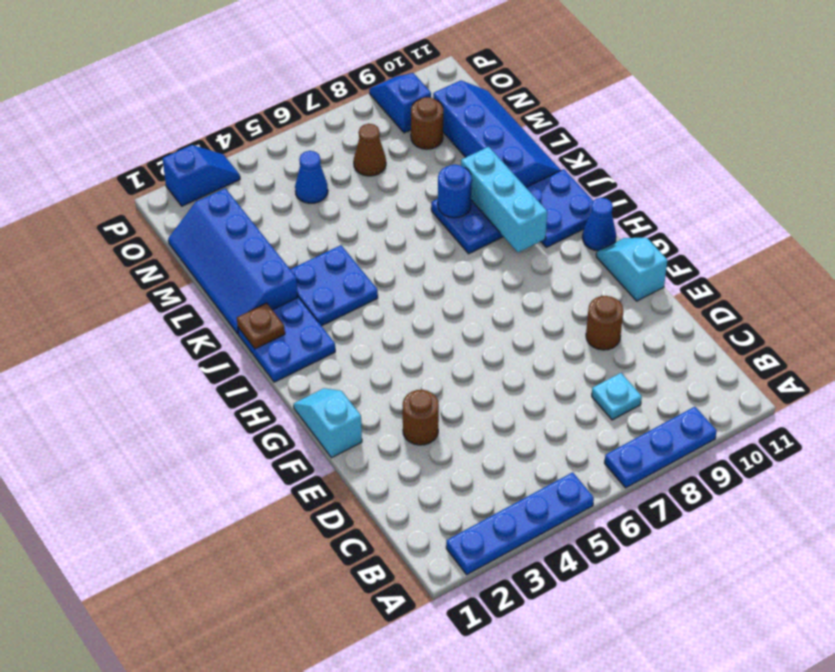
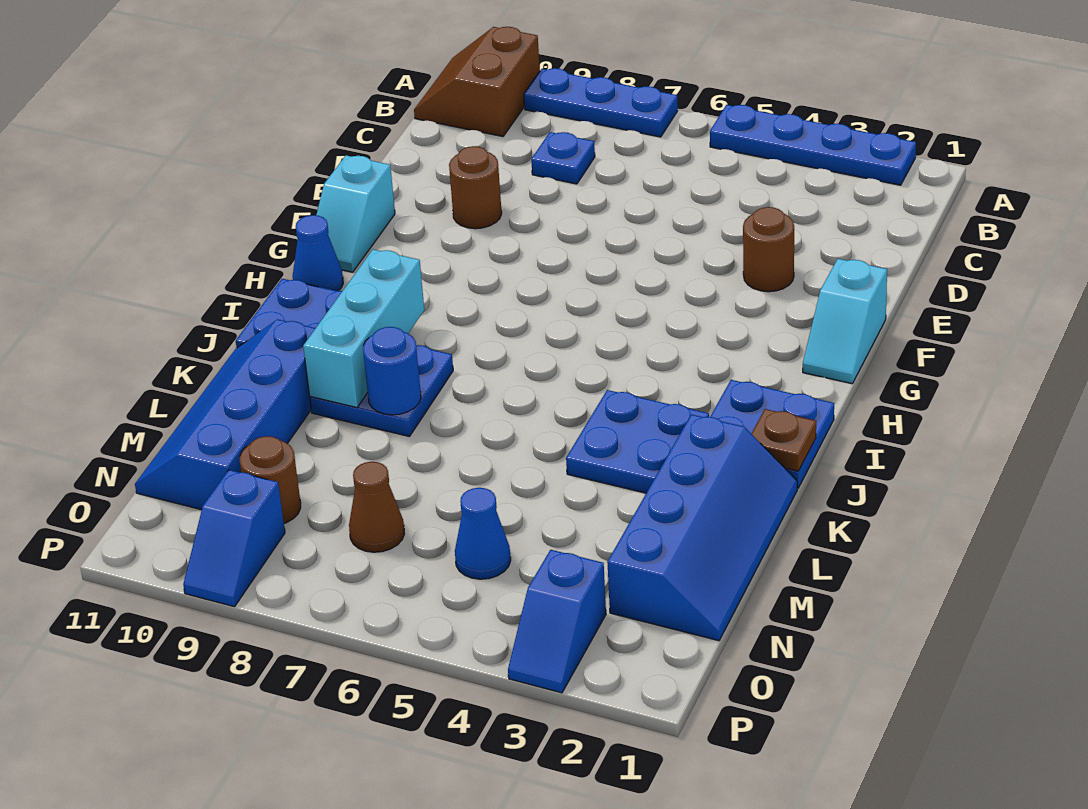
none -> brown slope A10:B11 level 1 top 10
cyan plate C8 level 1 -> blue plate C8 level 1
blue slope P2:P3 level 1 top 2 -> blue slope O3:P3 level 1 top O

